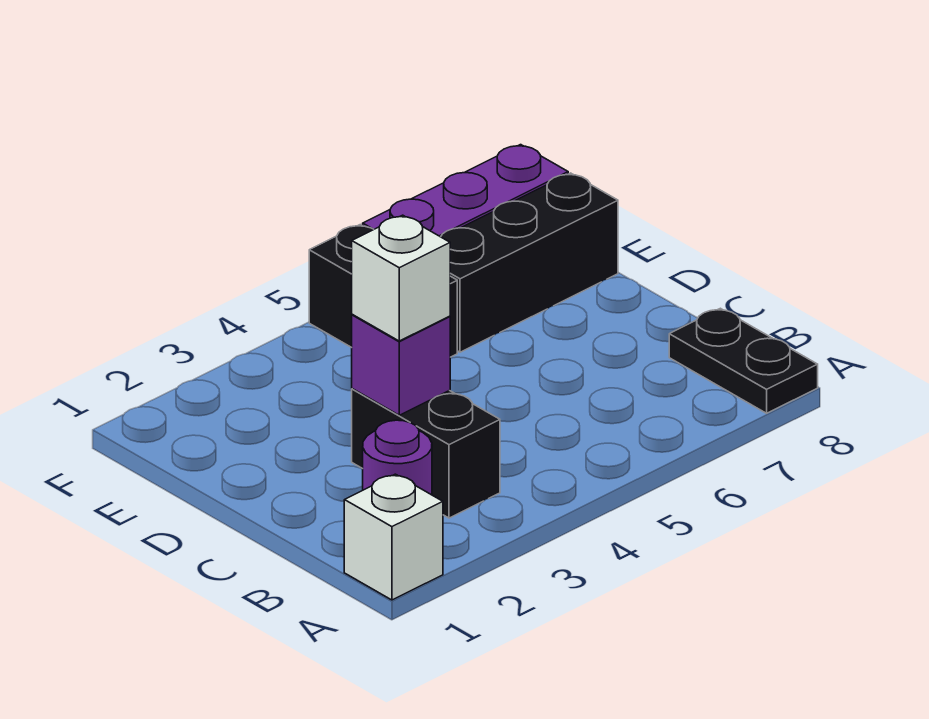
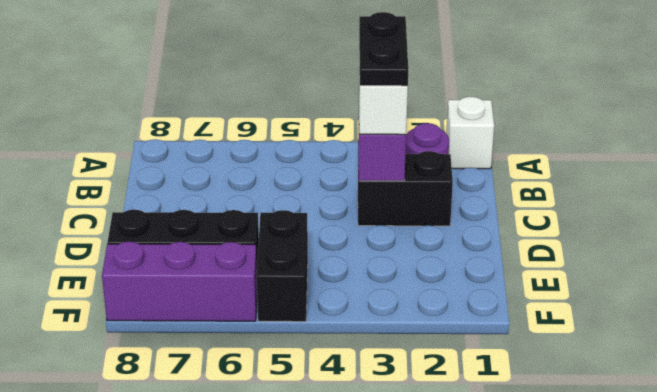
black plate A8:B8 level 1 -> black plate B3:C3 level 4
black brick B3:C3 level 1 -> black brick C2:C3 level 1

